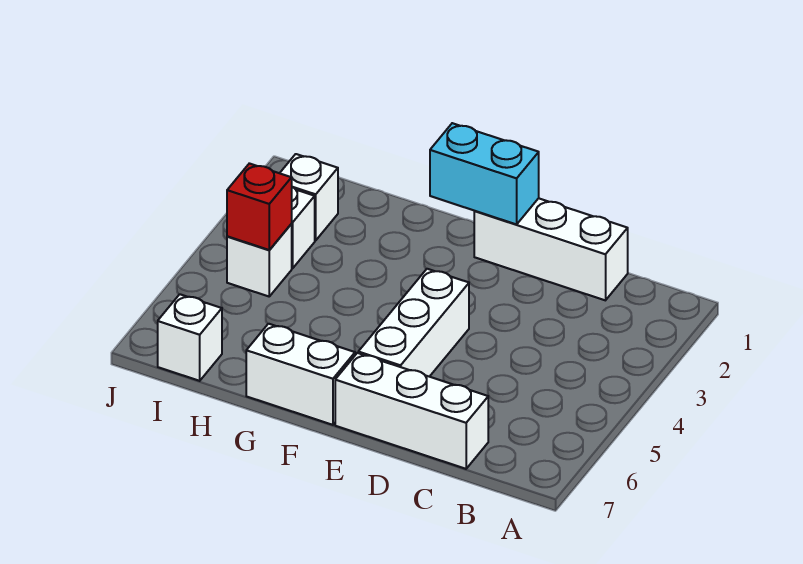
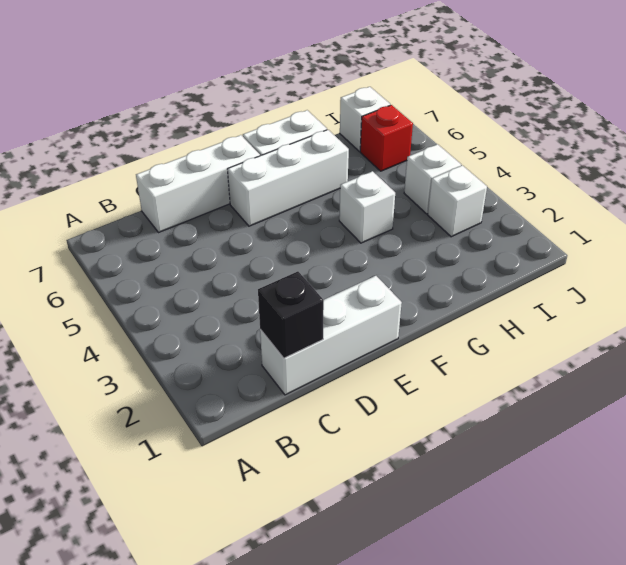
none -> black brick C1 level 2
cyan brick E1:F1 level 2 -> none
white brick E4:E6 level 1 -> white brick E6:G6 level 1
white brick I2 level 1 -> white brick G4 level 1
red brick I4 level 2 -> red brick I6 level 1

